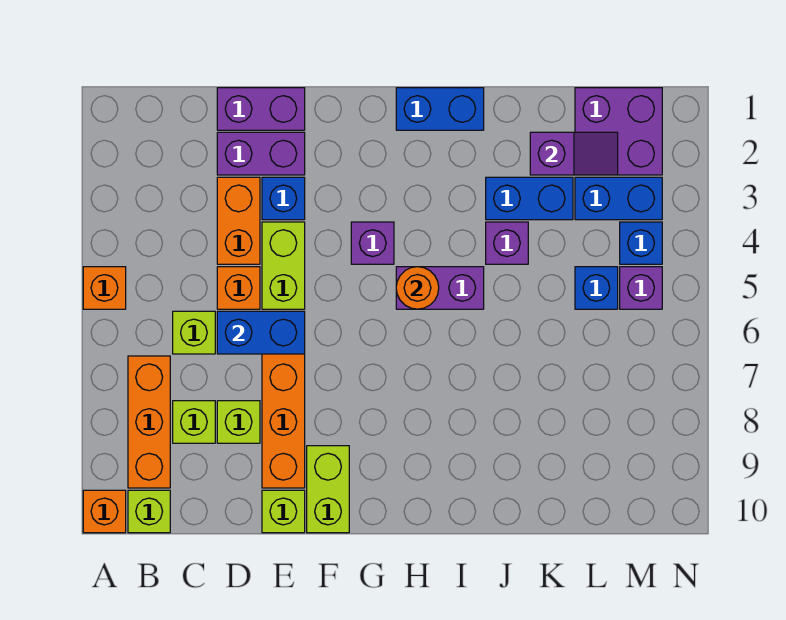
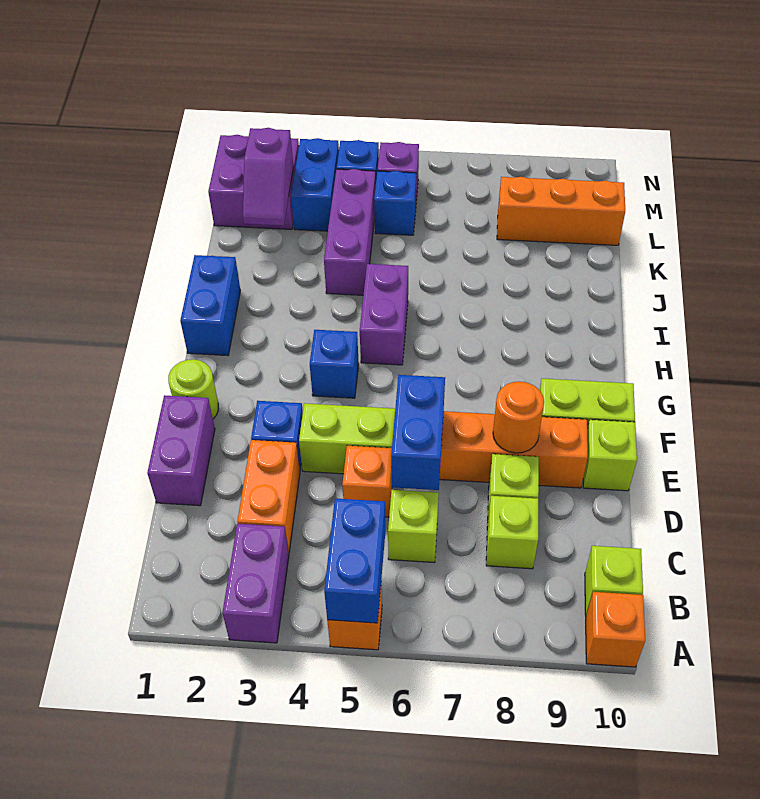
orange brick B7:B9 level 1 -> orange brick L8:L10 level 1
purple brick D2:E2 level 1 -> purple brick A3:B3 level 1
orange brick D3:D4 level 1 -> orange brick C3:D3 level 1
none -> lime round brick F1 level 1
purple brick G4 level 1 -> blue brick G4 level 1
orange round brick H5 level 2 -> orange round brick E8 level 2
blue brick J3:K3 level 1 -> blue brick A5:B5 level 2
purple brick J4 level 1 -> purple brick J4:L4 level 1
purple slope K2:L2 level 2 top K -> purple slope K2:L2 level 2 top L

